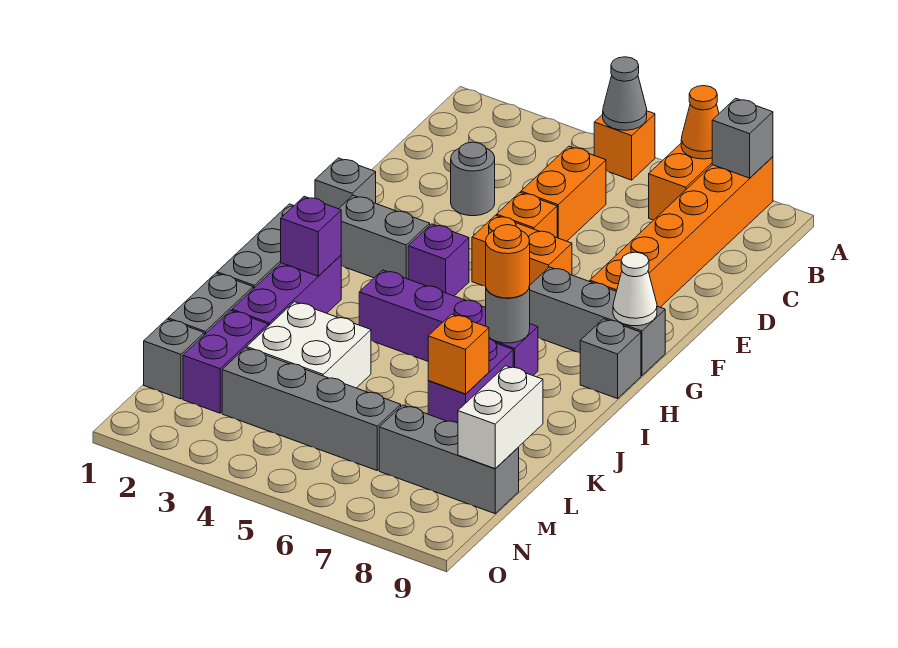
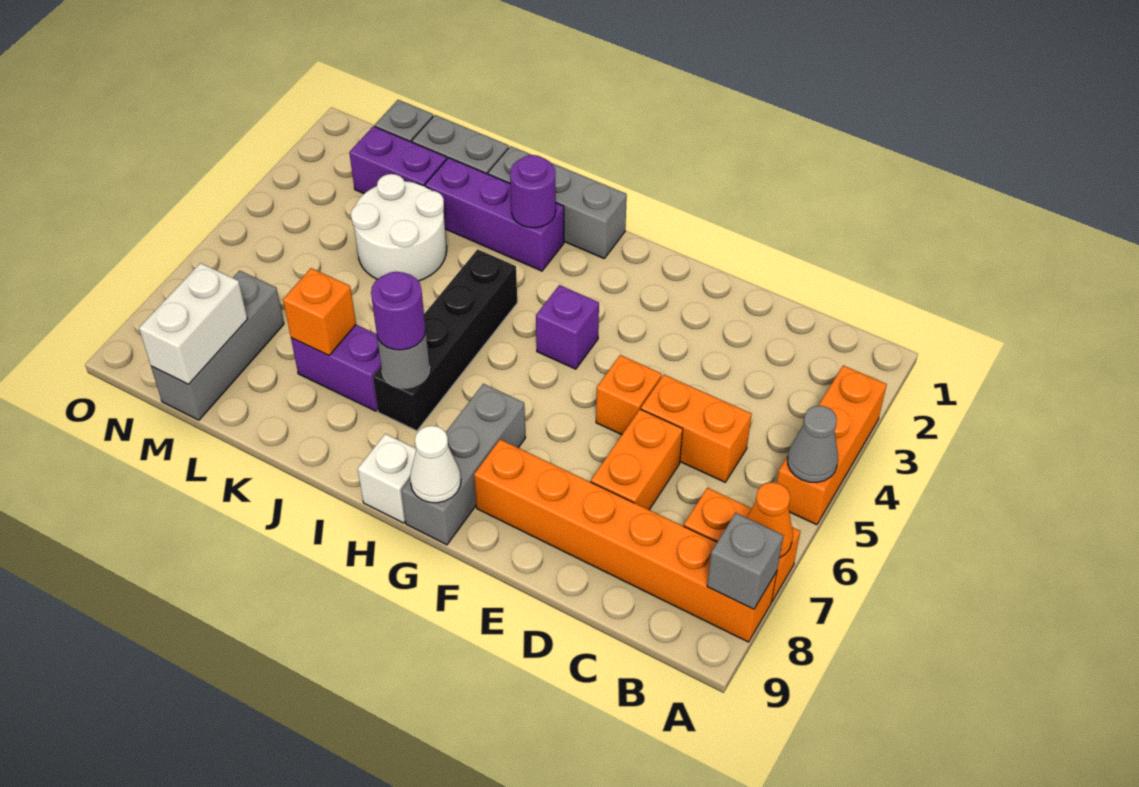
orange brick A5 level 1 -> orange brick A3:A5 level 1
grey round brick D3 level 1 -> none
grey brick F1 level 1 -> none
orange brick F5:F6 level 1 -> orange brick D6:D7 level 1
grey brick G2:G3 level 1 -> none
grey brick H9 level 1 -> white brick H9 level 1
purple brick I2 level 2 -> purple round brick I2 level 2
purple brick I4:I7 level 1 -> black brick I4:I7 level 1
orange round brick I7 level 3 -> purple round brick I7 level 3
white brick K3:L4 level 1 -> white round brick K3:L4 level 1
white brick L9:M9 level 2 -> white brick M8:M9 level 2
grey brick M3:M6 level 1 -> none

